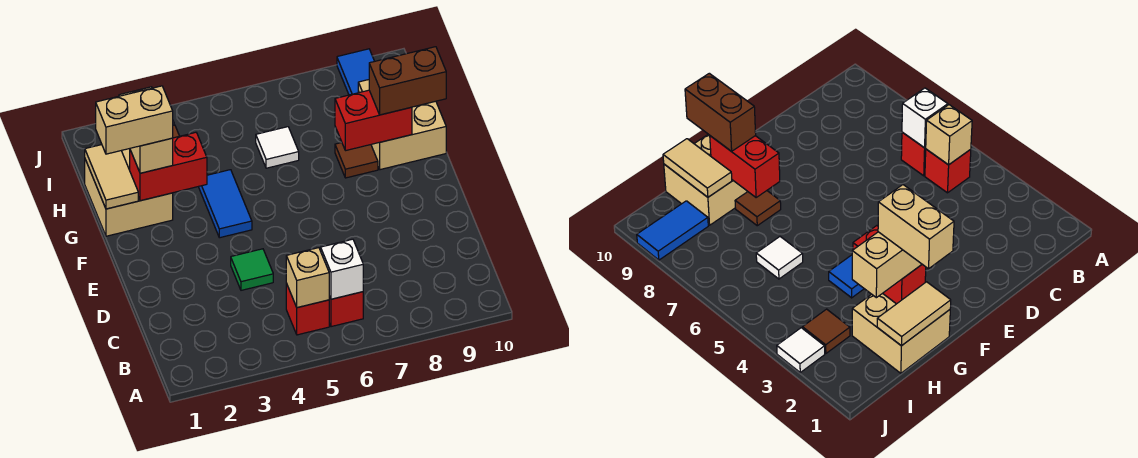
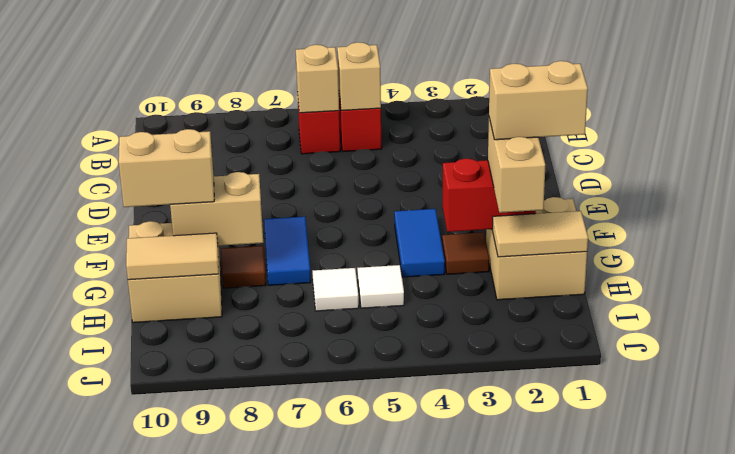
white brick B6 level 2 -> tan brick B6 level 2
green tile D4 level 1 -> none
tan tile G1:H1 level 2 -> tan tile H1:H2 level 2
red brick G8:G9 level 2 -> tan brick G8:G9 level 2
brown brick G9:G10 level 3 -> tan brick G9:G10 level 3
brown tile I3 level 1 -> brown tile G3 level 1
blue tile I9:J9 level 1 -> blue tile F7:G7 level 1
white tile J3 level 1 -> white tile H5 level 1

